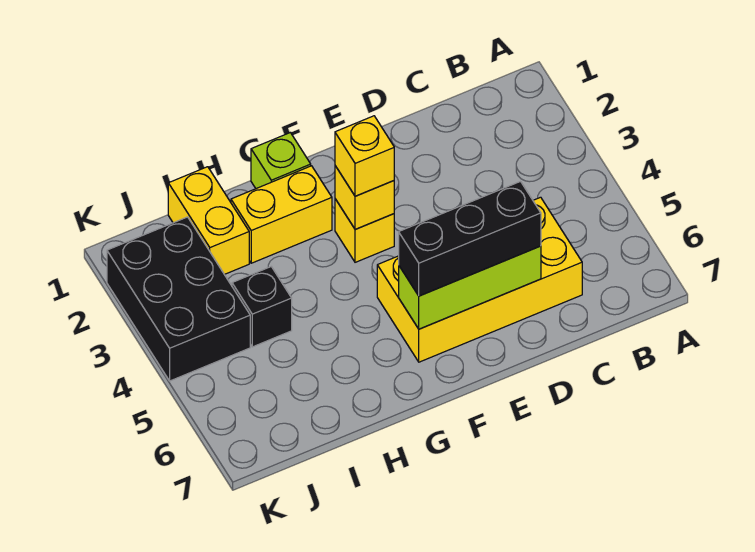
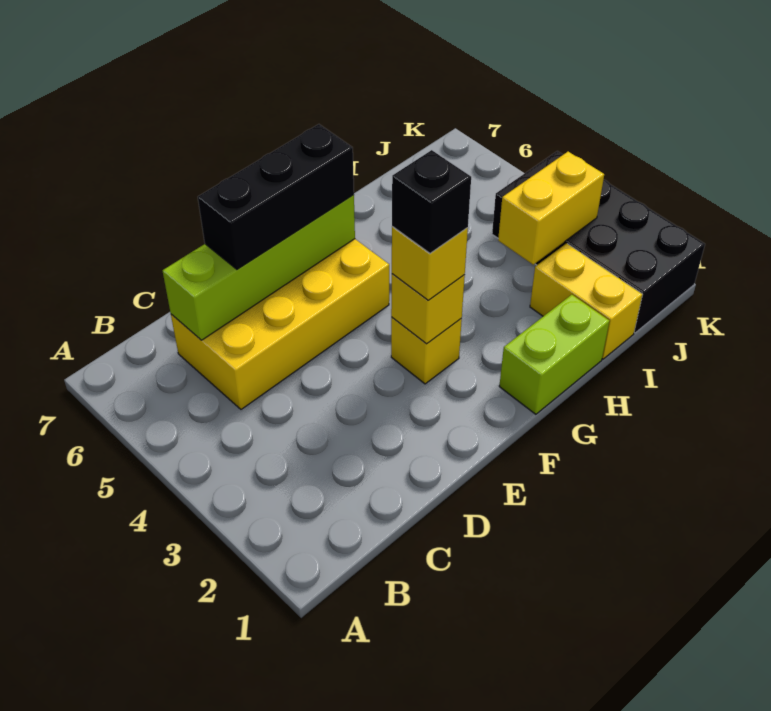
lime brick D6:F6 level 2 -> lime brick C6:F6 level 2
lime brick G1 level 1 -> lime brick G1:H1 level 1
yellow brick G2:H2 level 1 -> yellow brick I3:J3 level 2
black brick I4 level 1 -> black brick F3 level 4
black brick J2:K4 level 1 -> black brick J1:K4 level 1

